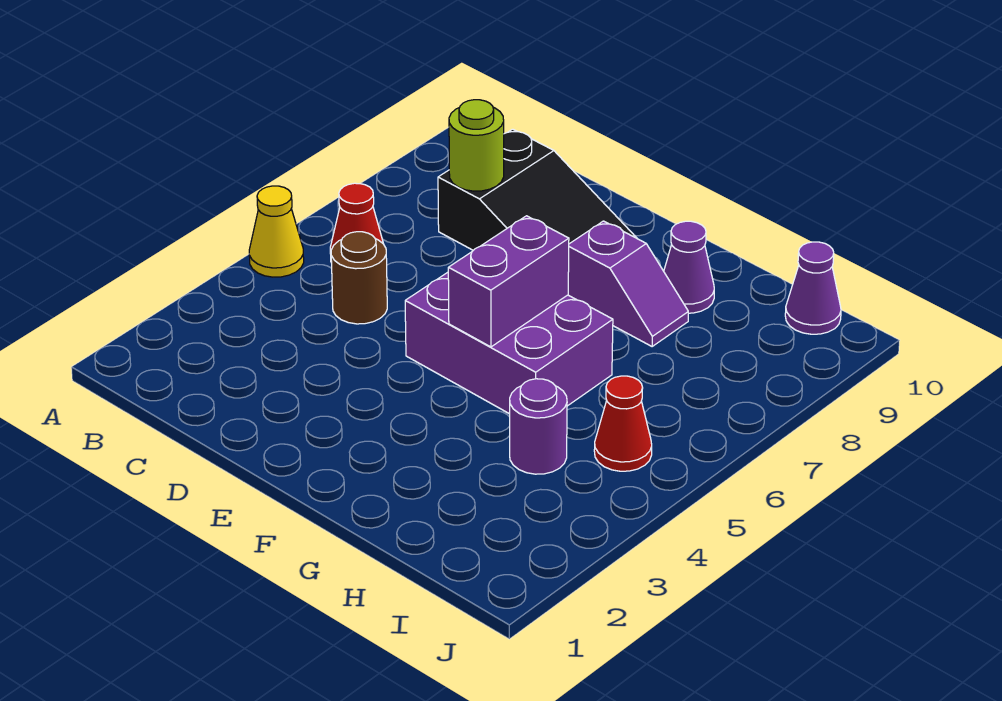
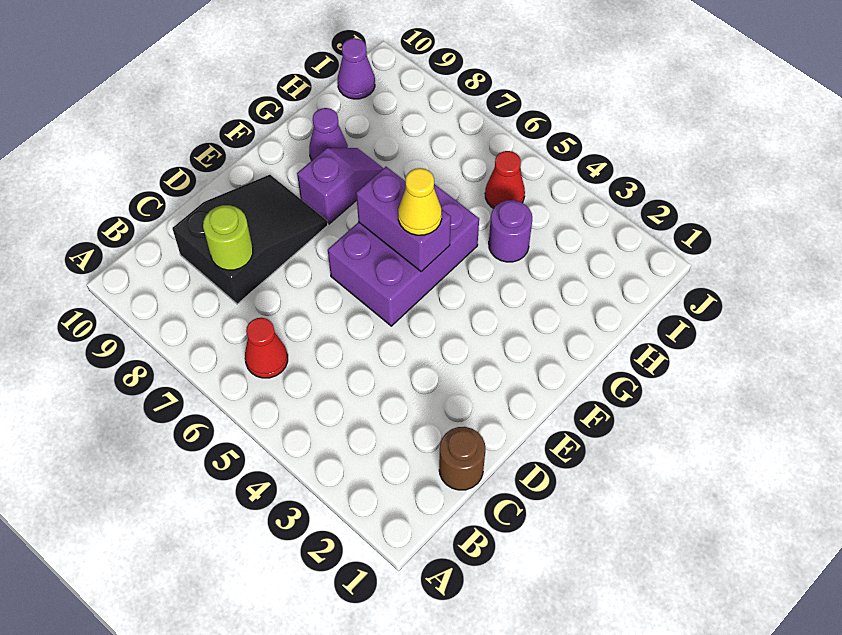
yellow cone A5 level 1 -> yellow cone F5 level 3
brown round brick C5 level 1 -> brown round brick C1 level 1

